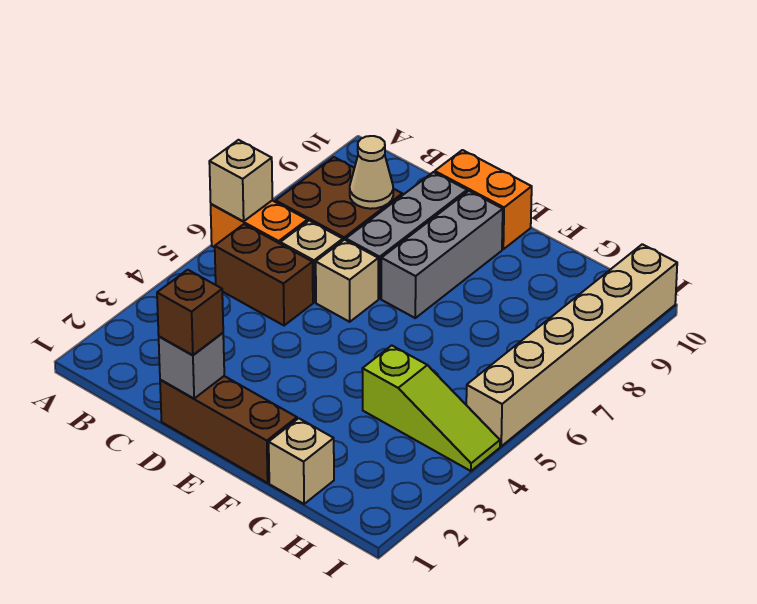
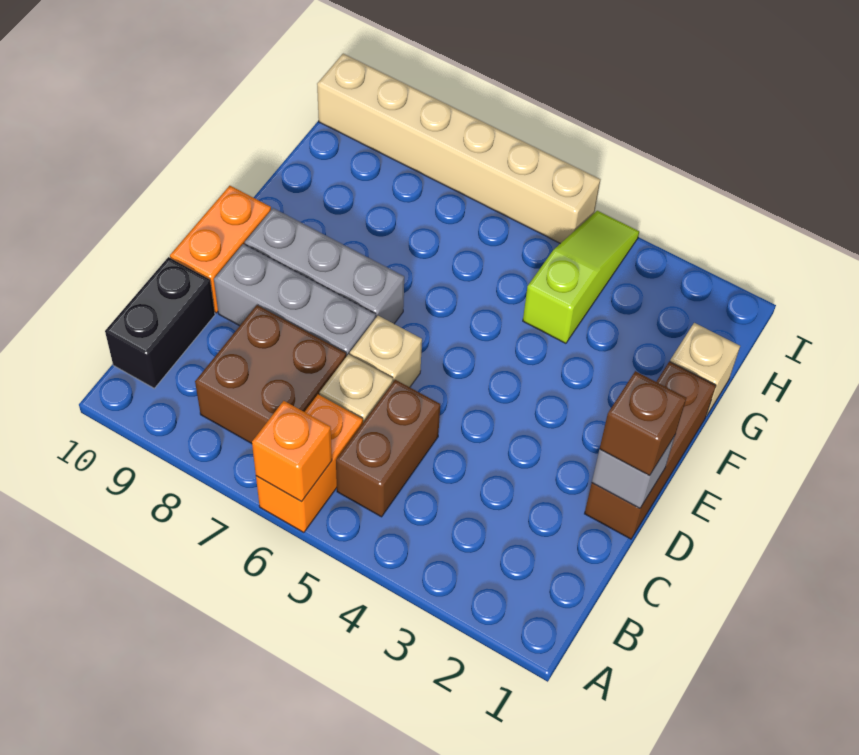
tan brick A6 level 2 -> orange brick A6 level 2
none -> black brick B10:C10 level 1
tan cone C8 level 2 -> none

